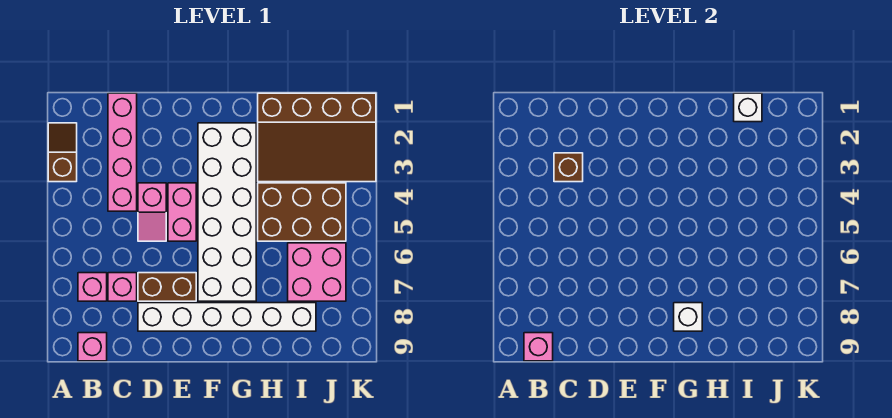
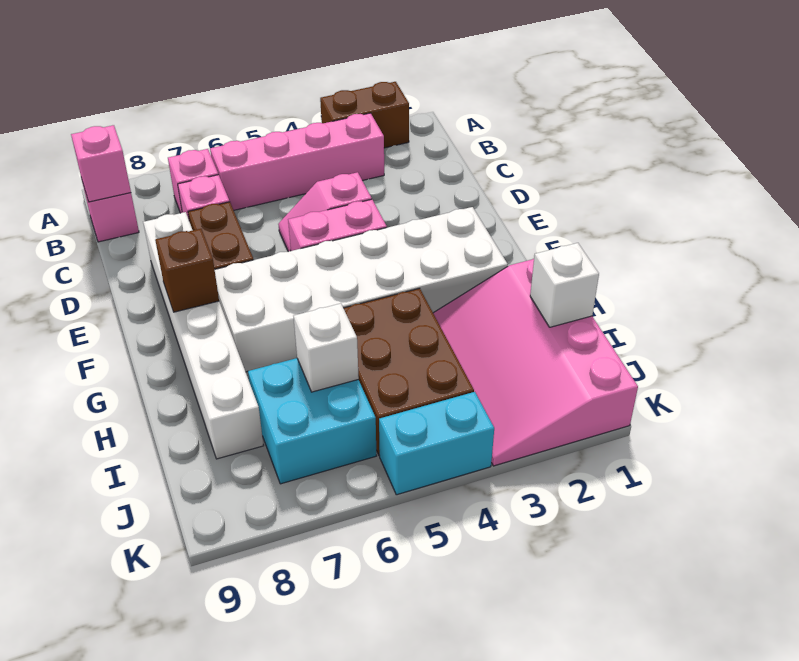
brown slope A2:A3 level 1 top 3 -> brown brick A2:A3 level 1
pink brick C1:C4 level 1 -> pink brick B3:B6 level 1
brown brick C3 level 2 -> brown brick F8 level 2
white brick G8 level 2 -> white brick I6 level 2
brown slope H1:K3 level 1 top 1 -> pink slope H1:K3 level 1 top 1
pink brick I6:J7 level 1 -> cyan brick I6:J7 level 1
none -> cyan brick K4:K5 level 1

